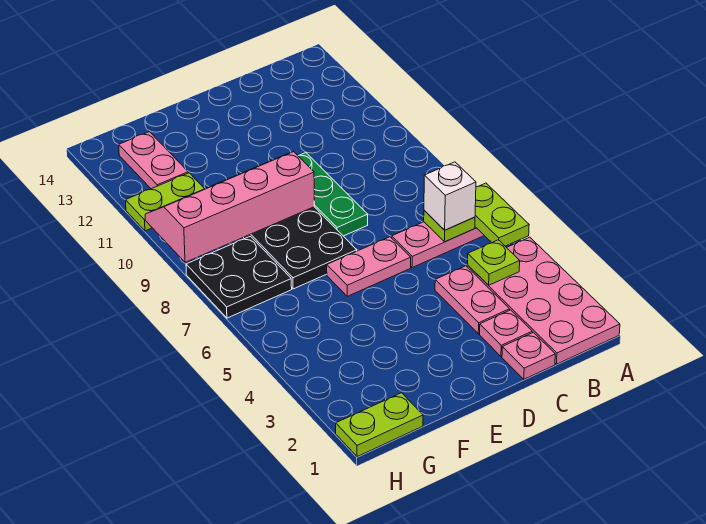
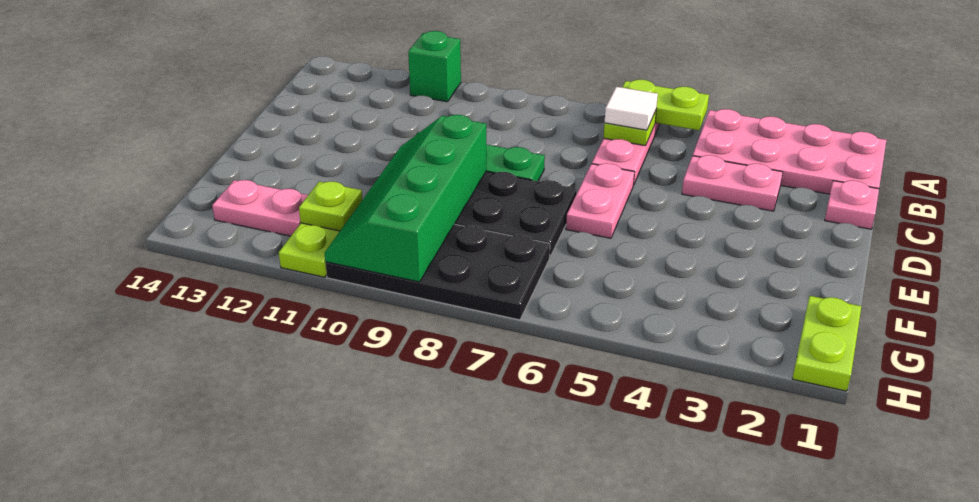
none -> green brick A11 level 1
lime plate B4 level 2 -> lime plate G11 level 2
white brick B6 level 3 -> white tile B6 level 3
pink plate C2 level 1 -> none
pink slope E9:H10 level 2 top 9 -> green slope E9:H10 level 2 top 9
black plate G7:H8 level 1 -> black plate G7:H10 level 1

